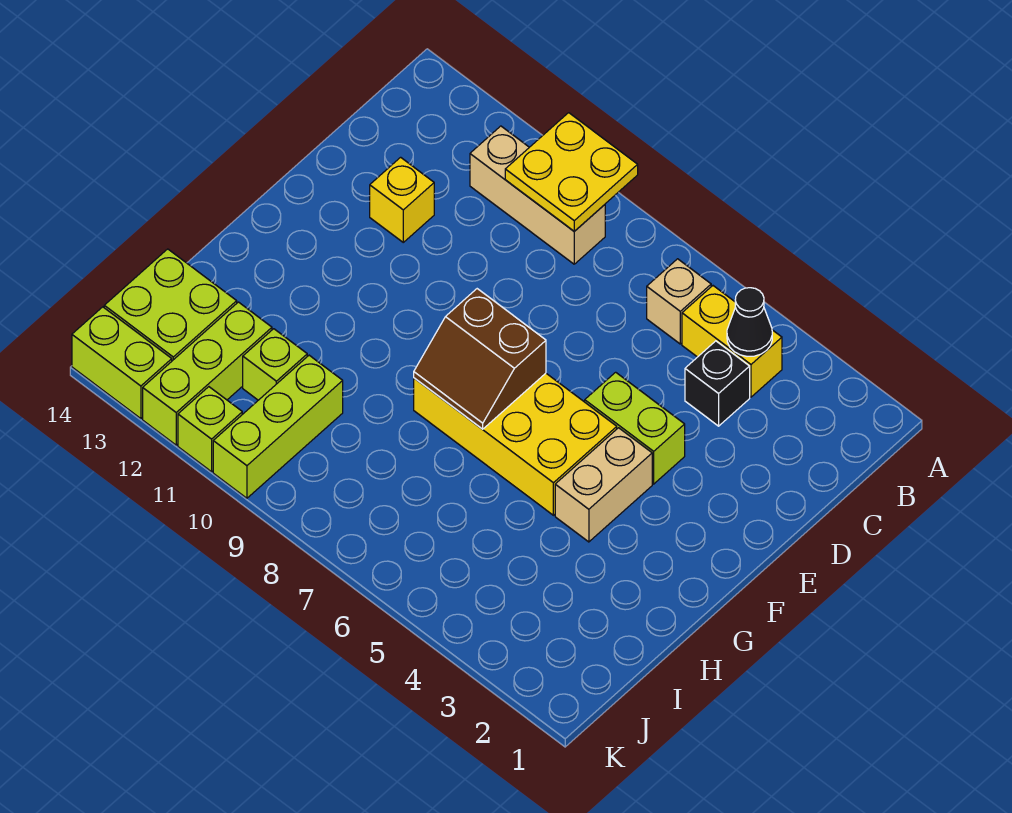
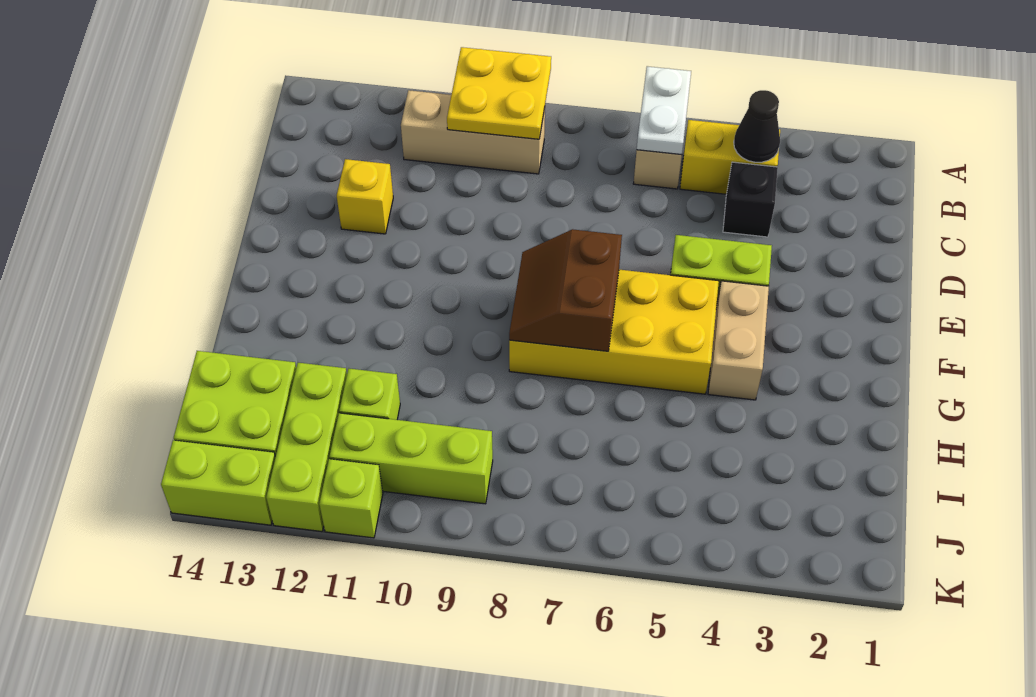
none -> white plate A6:B6 level 2
brown slope F7:G8 level 2 top F -> brown slope F7:G8 level 2 top 7
lime brick I10:K10 level 1 -> lime brick J9:J11 level 1

